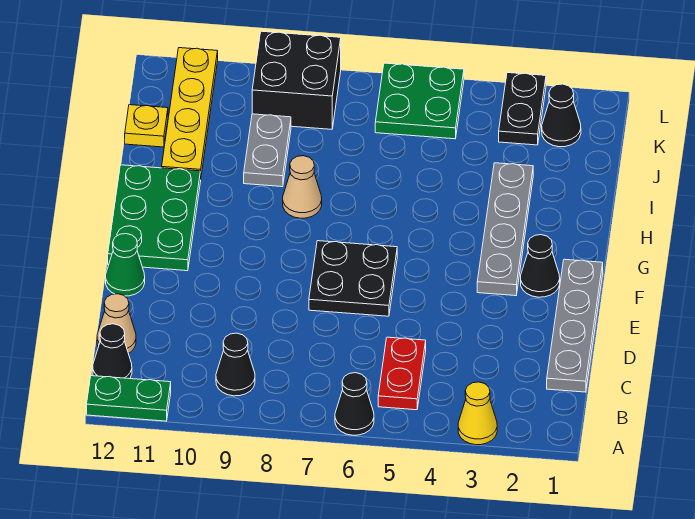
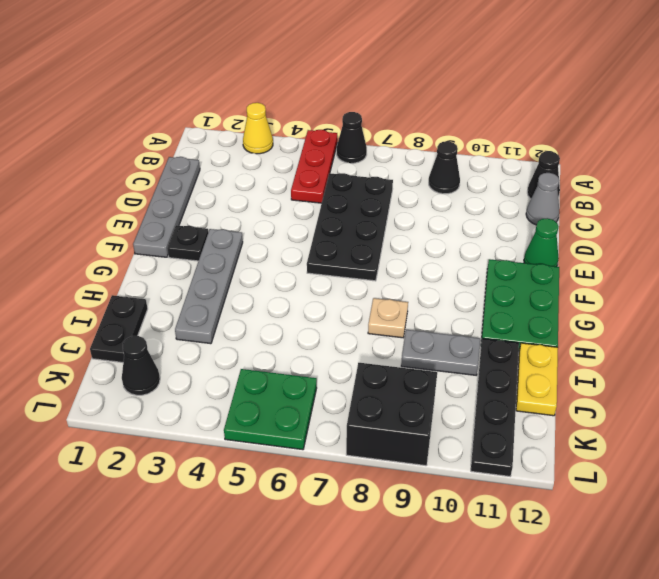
green plate A11:A12 level 1 -> none
red plate B5:C5 level 1 -> red plate A5:C5 level 1
tan cone C12 level 1 -> grey cone C12 level 1
black plate E6:F7 level 1 -> black plate C6:F7 level 1
black cone F2 level 1 -> black plate F2 level 1
tan cone H8 level 1 -> tan plate H8 level 1
grey plate I9:J9 level 1 -> grey plate I9:I10 level 1
yellow plate I11:L11 level 1 -> black plate I11:L11 level 1
yellow plate J12 level 1 -> yellow plate I12:J12 level 1
black plate K3:L3 level 1 -> black plate I1:J1 level 1

